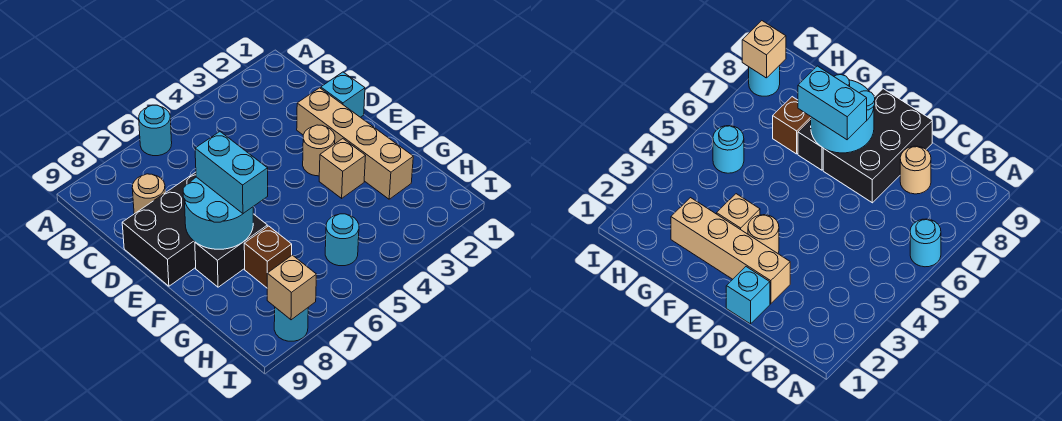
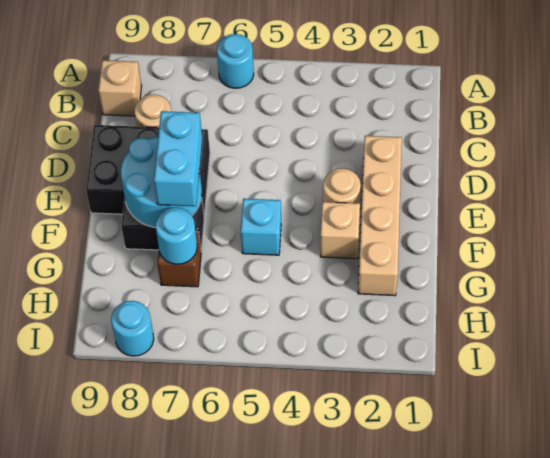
cyan brick D1 level 1 -> cyan brick F5 level 1
cyan round brick H5 level 1 -> cyan round brick G7 level 2
tan brick I8 level 2 -> tan brick B9 level 1

